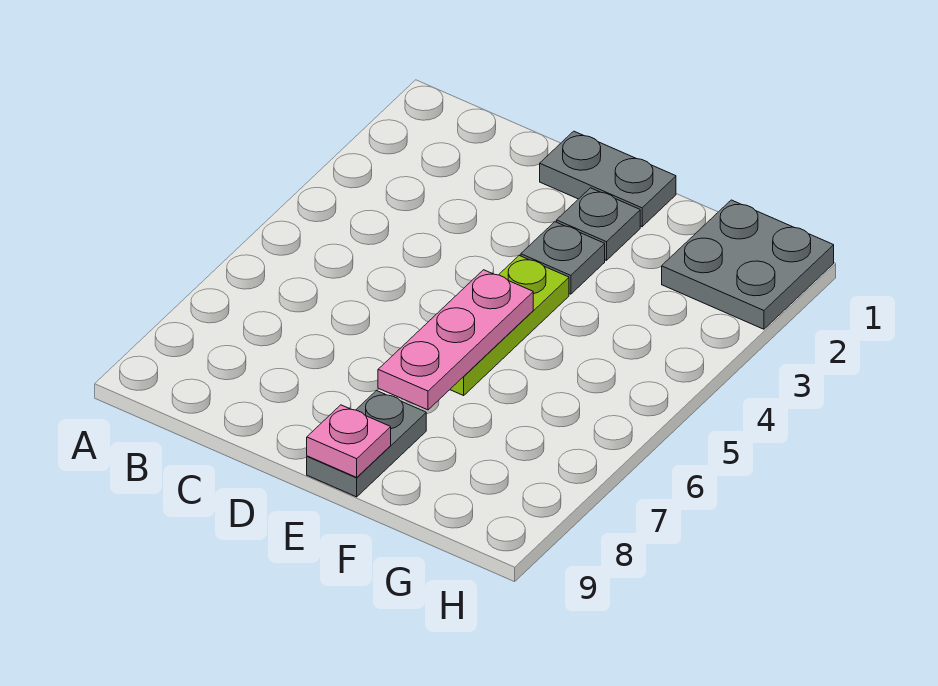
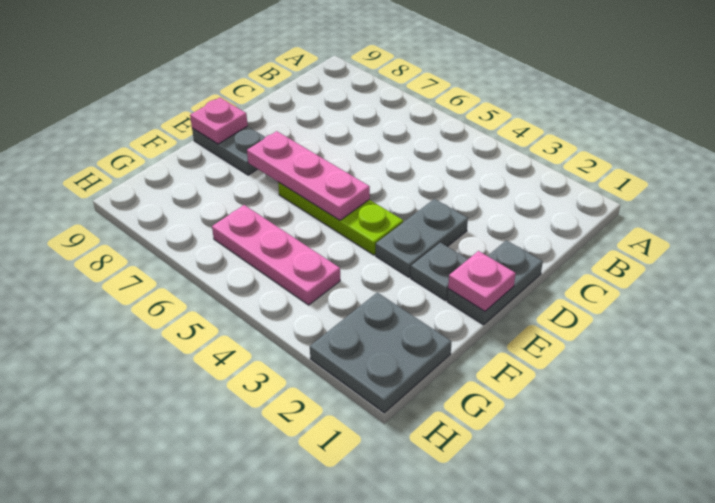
none -> pink plate E1 level 2
grey plate E3 level 1 -> grey plate D3:E3 level 1
none -> pink plate G4:G6 level 1

